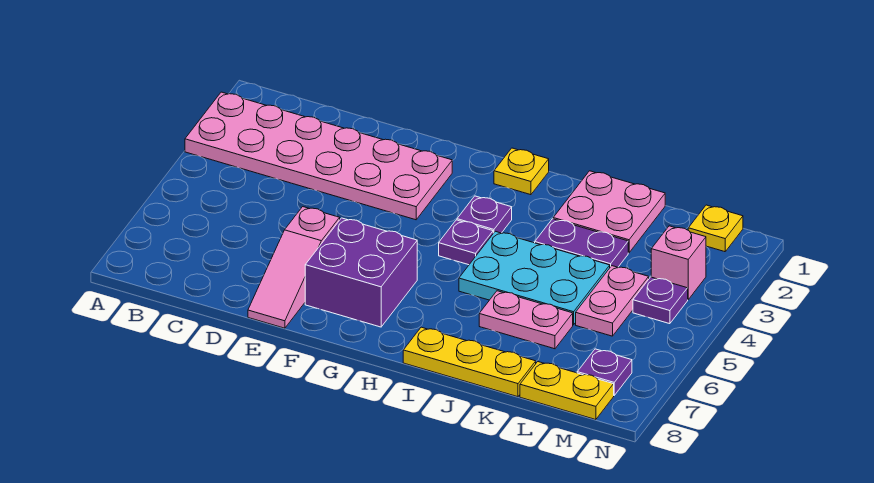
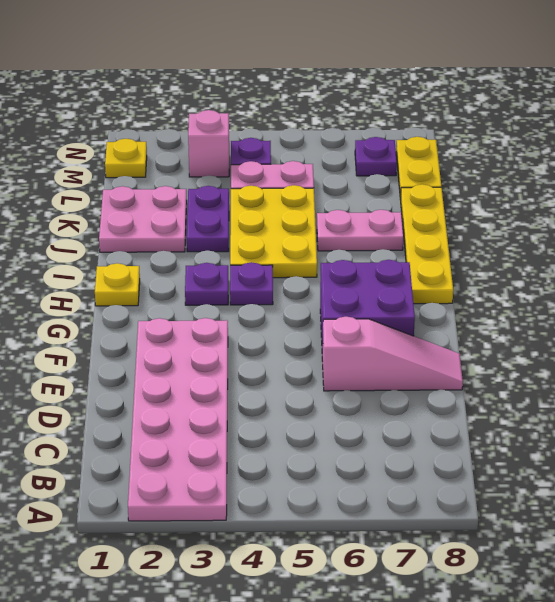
cyan plate I4:K5 level 1 -> yellow plate I4:K5 level 1
yellow plate I8:K8 level 1 -> yellow plate H8:K8 level 1
pink plate J6:K6 level 1 -> pink plate J6:J7 level 1

